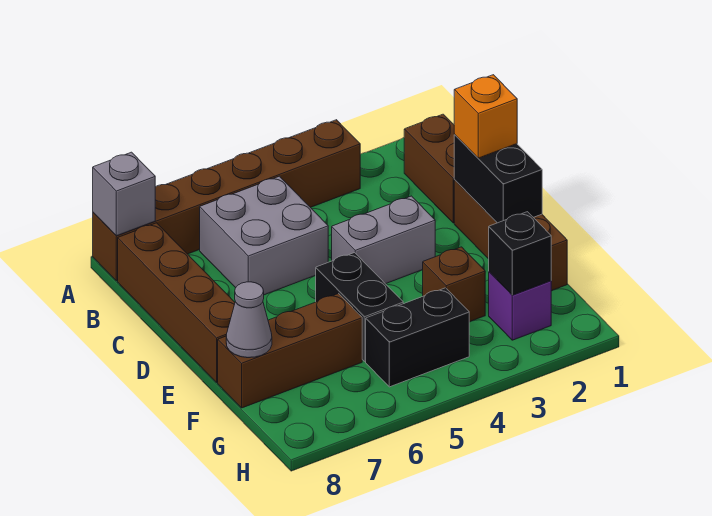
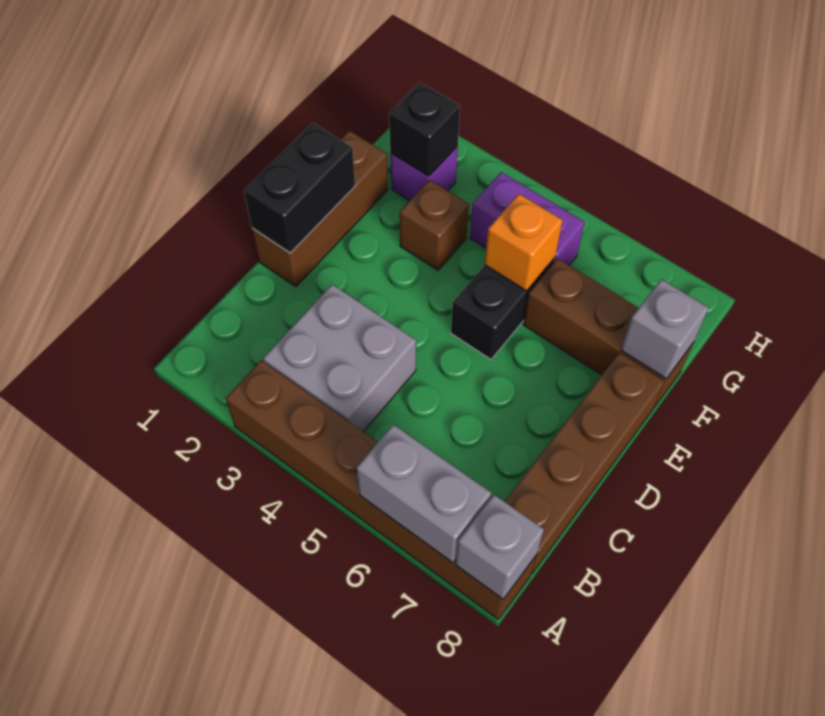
brown brick B1:C1 level 1 -> none
grey brick B5:C6 level 1 -> grey brick B3:C4 level 1
orange brick D1 level 3 -> orange brick F5 level 2
grey brick D3:D4 level 1 -> grey brick A6:A7 level 2
grey cone F8 level 2 -> grey brick F8 level 2
black brick G4:G5 level 1 -> purple brick G4:G5 level 1

